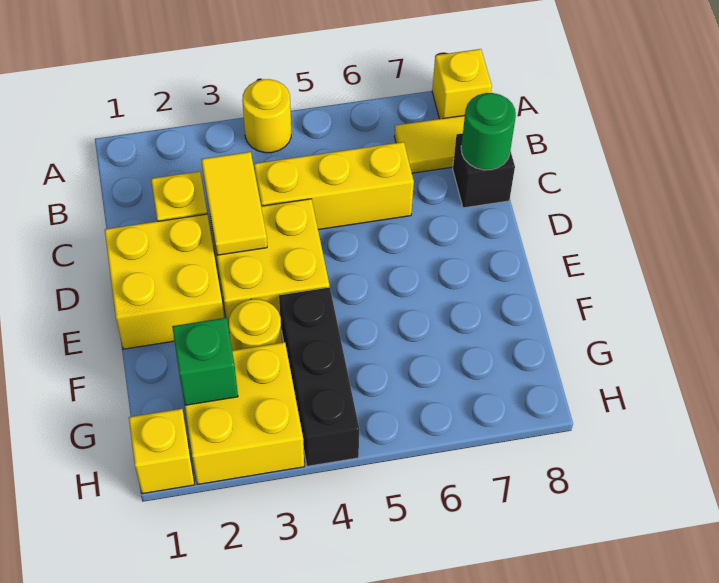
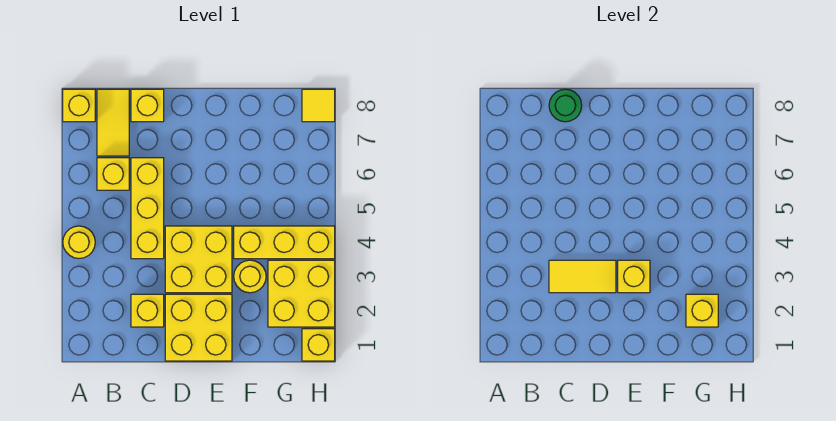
none -> yellow brick B6 level 1
black brick C8 level 1 -> yellow brick C8 level 1
none -> yellow brick E3 level 2
black brick F4:H4 level 1 -> yellow brick F4:H4 level 1
green brick G2 level 2 -> yellow brick G2 level 2
none -> yellow tile H8 level 1

